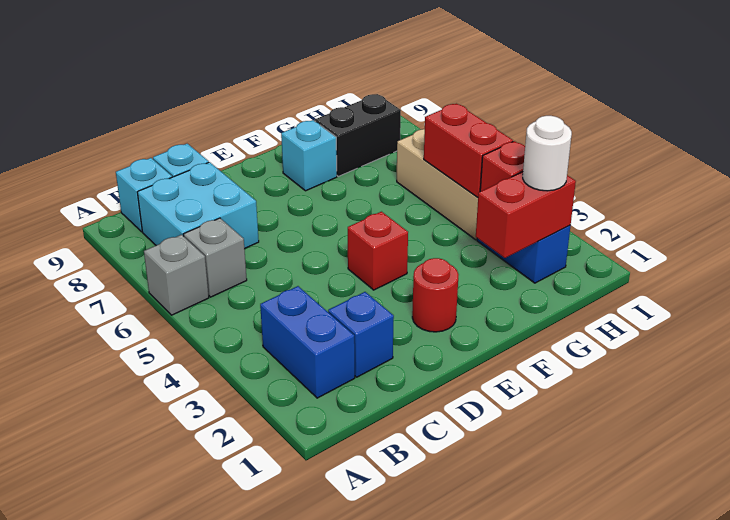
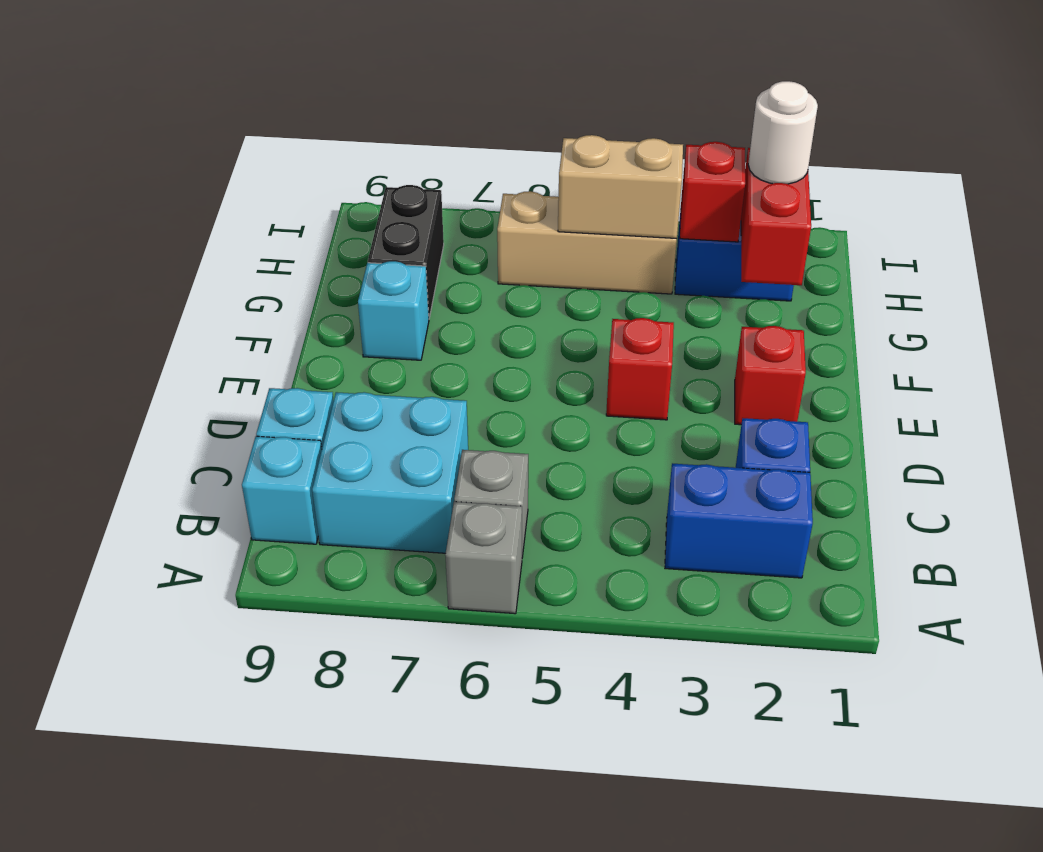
red round brick E2 level 1 -> red brick E2 level 1
red brick H4:H5 level 2 -> tan brick H4:H5 level 2

